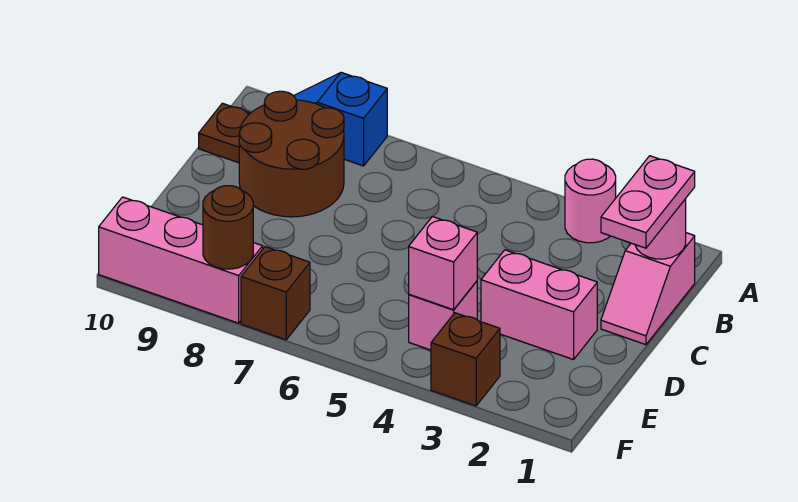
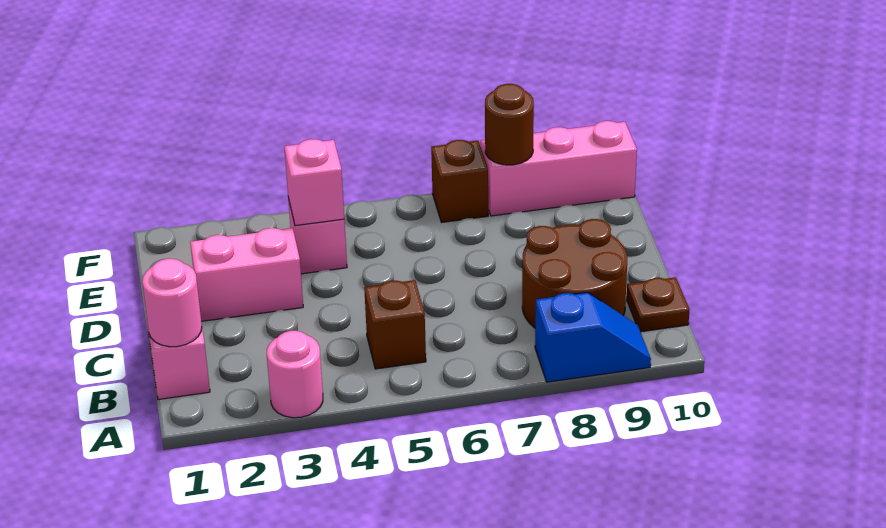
pink plate B1:C1 level 3 -> none
brown brick F3 level 1 -> brown brick B5 level 1

